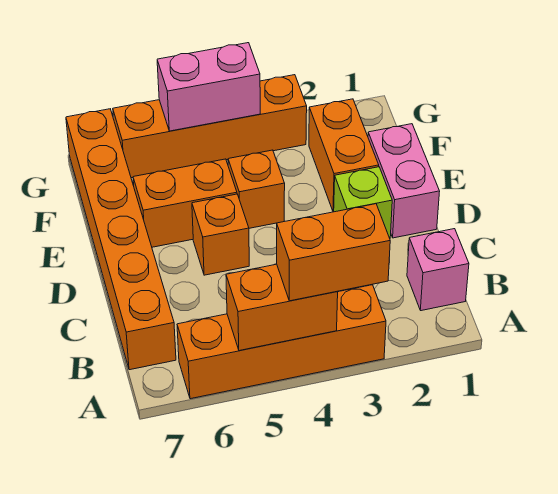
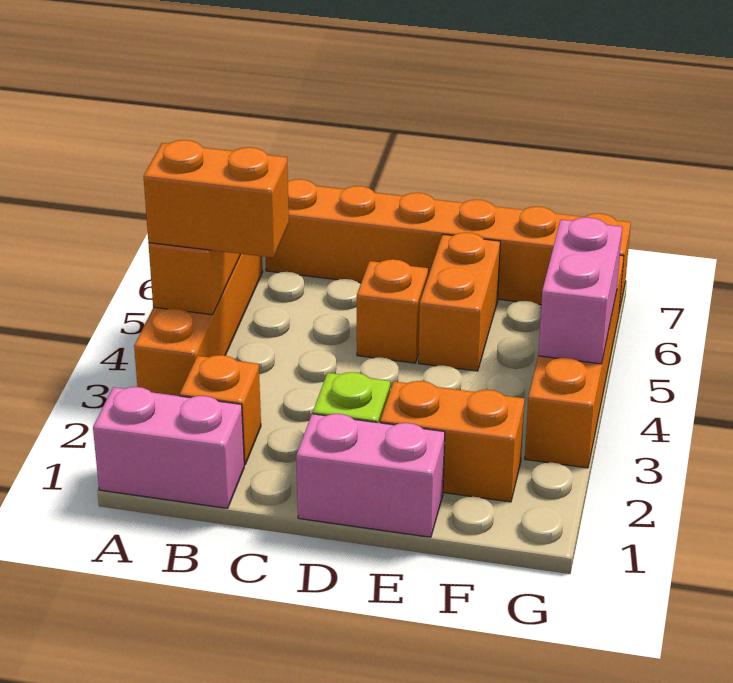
orange brick A3:A4 level 3 -> orange brick A4:B4 level 3
pink brick B1 level 1 -> pink brick A1:B1 level 1
orange brick E4 level 1 -> orange brick B2 level 1

